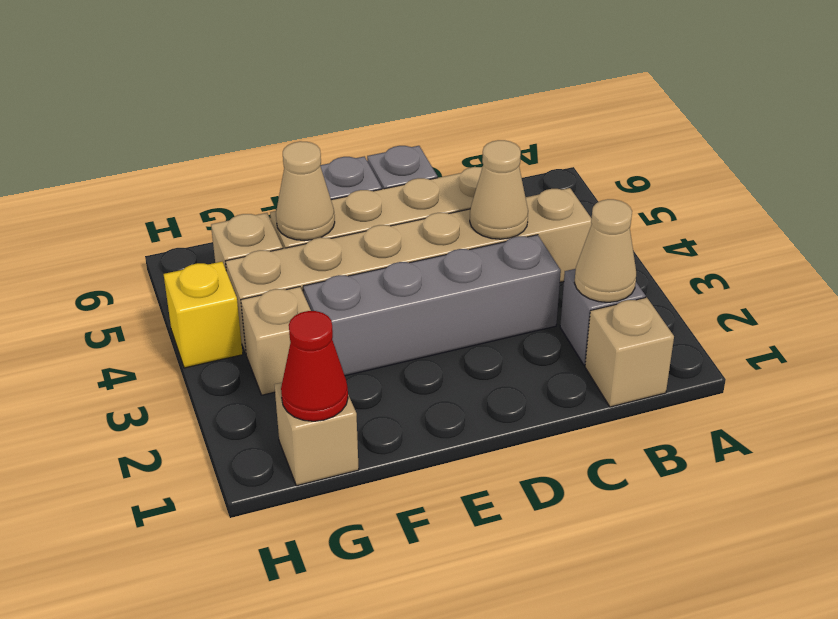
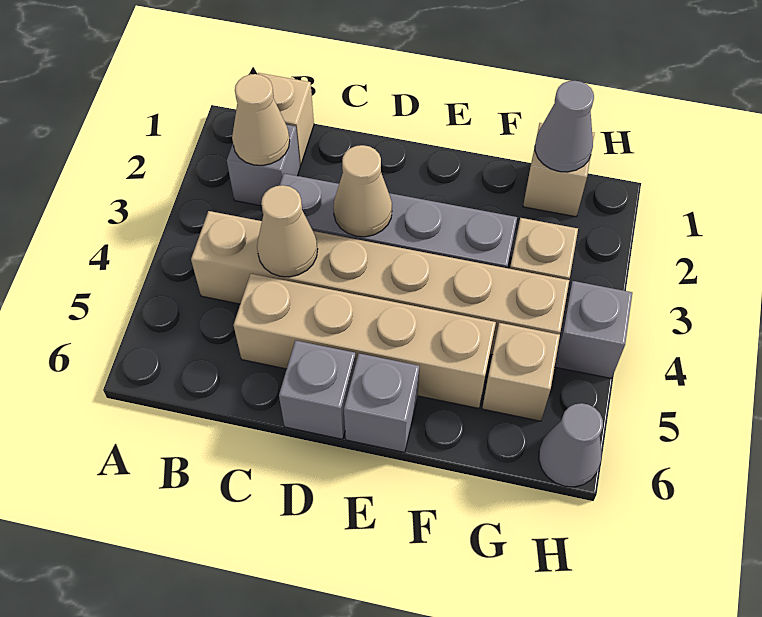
tan cone F5 level 2 -> tan cone D3 level 2
red cone G1 level 2 -> grey cone G1 level 2
yellow brick H4 level 1 -> grey brick H4 level 1
none -> grey cone H6 level 1

